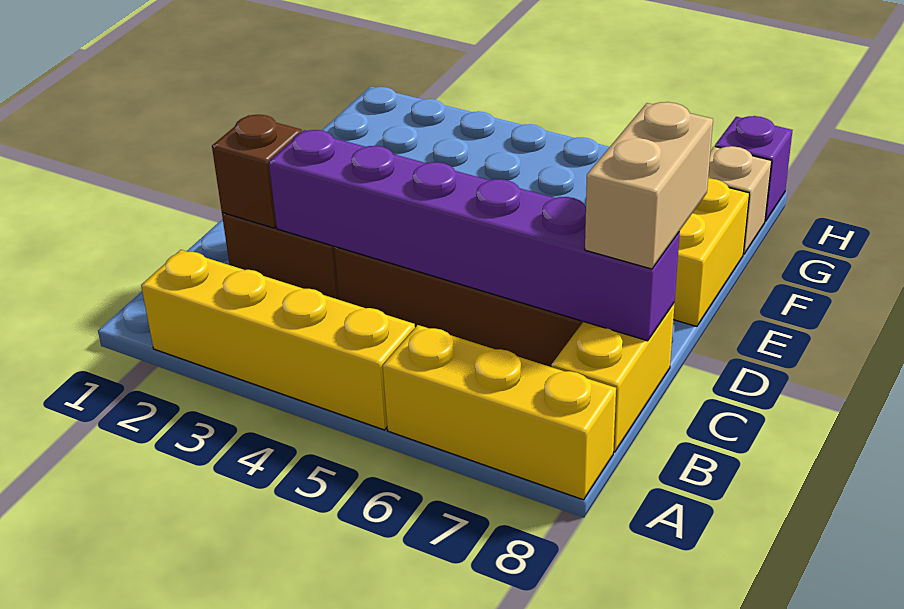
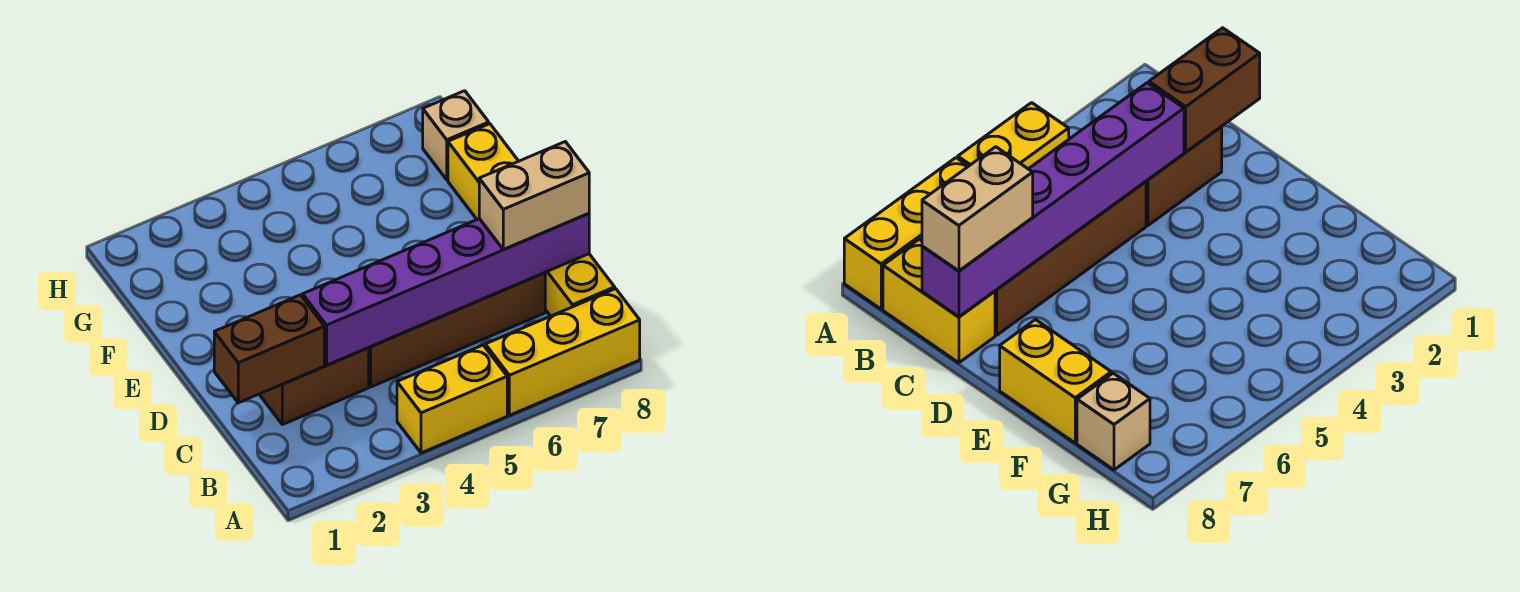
yellow brick A2:A5 level 1 -> yellow brick A4:A5 level 1
brown brick C2 level 2 -> brown brick C1:C2 level 2
tan brick C8:D8 level 3 -> tan brick C7:C8 level 3
purple brick H8 level 1 -> none

